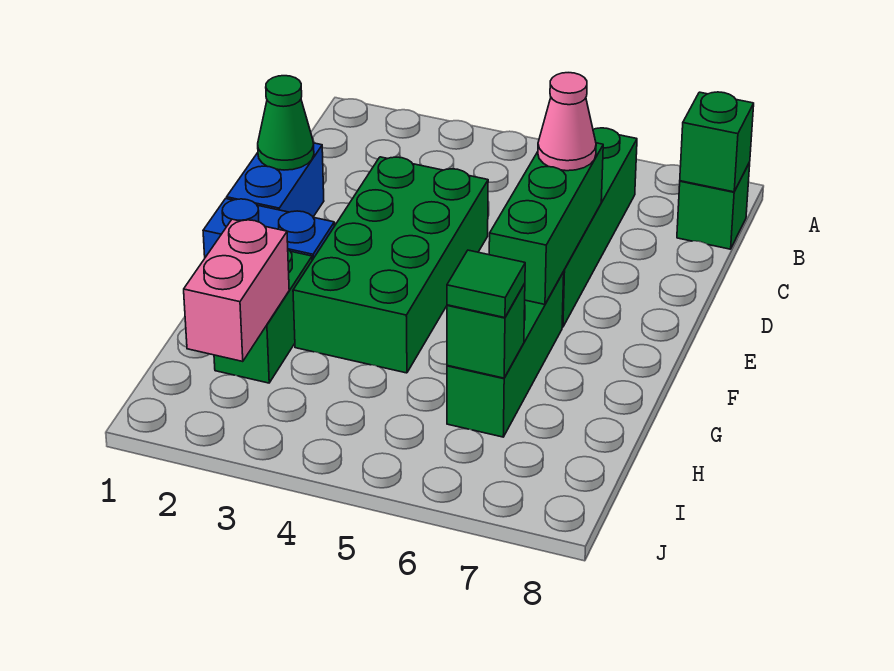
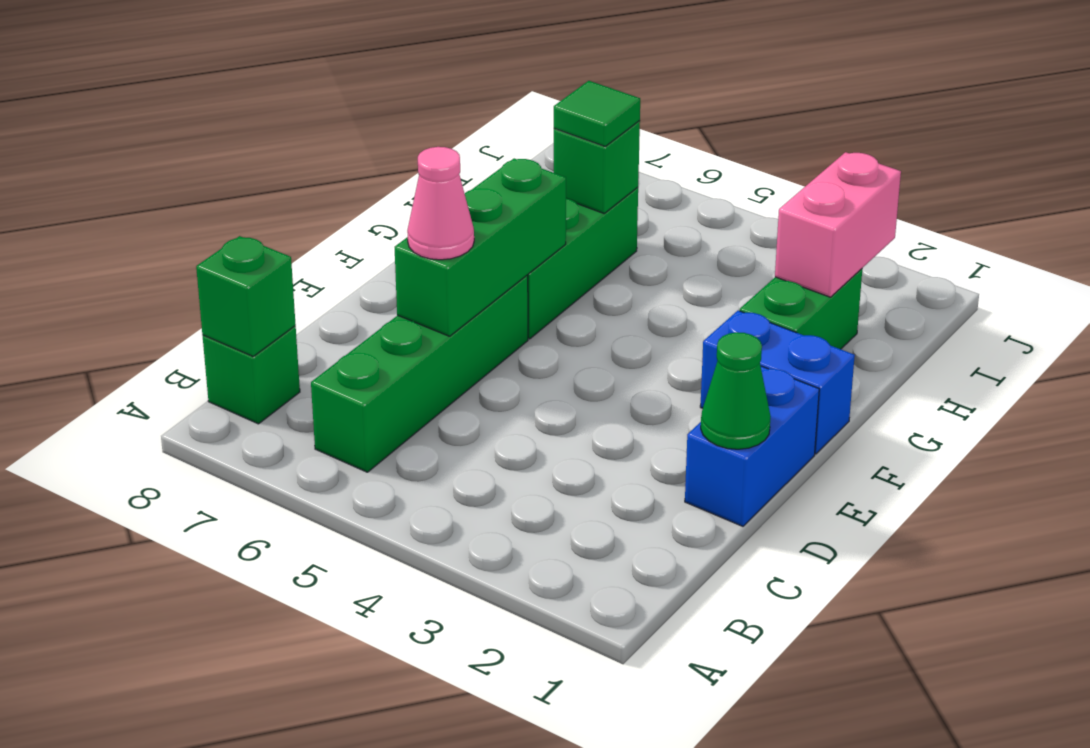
green brick D3:G4 level 1 -> none

